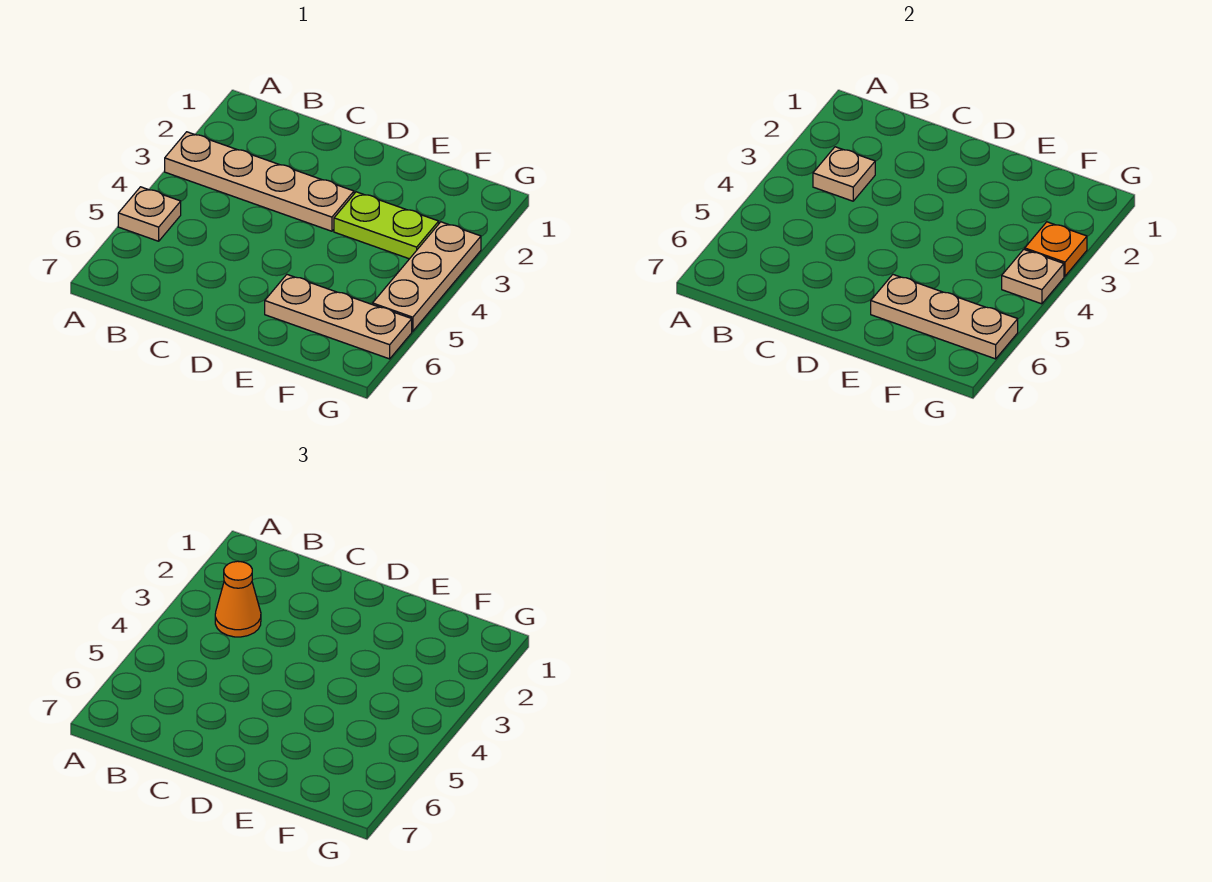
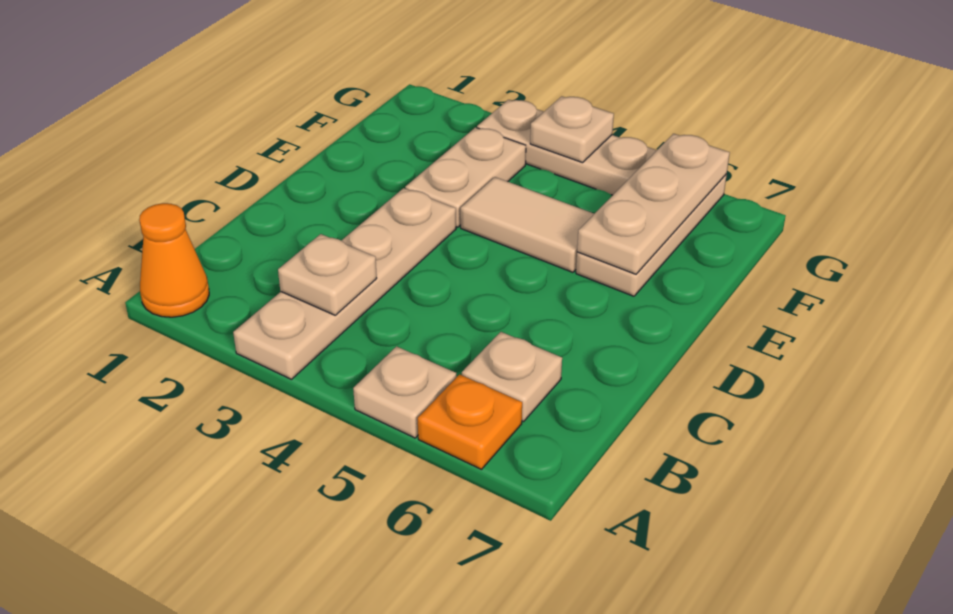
orange cone B3 level 3 -> orange cone A1 level 1
none -> tan plate B6 level 1
lime plate E3:F3 level 1 -> tan plate E3:F3 level 1
none -> tan tile E4:E5 level 1
orange plate G3 level 2 -> orange plate A6 level 1

